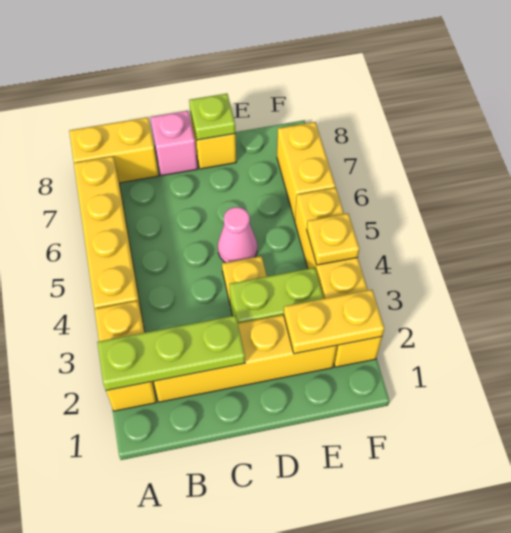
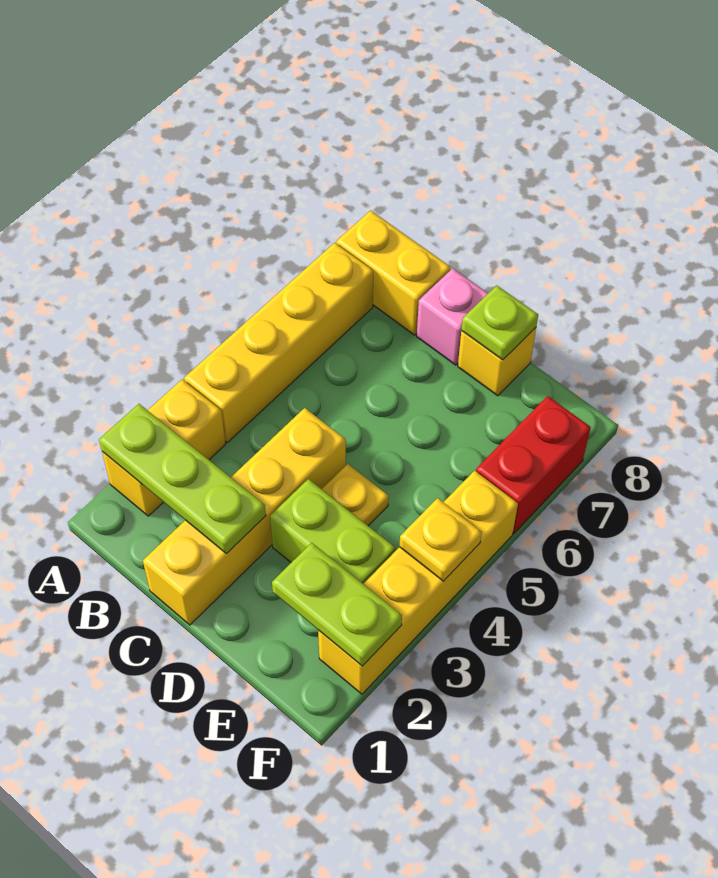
yellow brick B2:E2 level 1 -> yellow brick C1:C4 level 1
pink cone D5 level 1 -> none
yellow plate E2:F2 level 2 -> lime plate E2:F2 level 2
yellow brick F6:F7 level 1 -> red brick F6:F7 level 1

